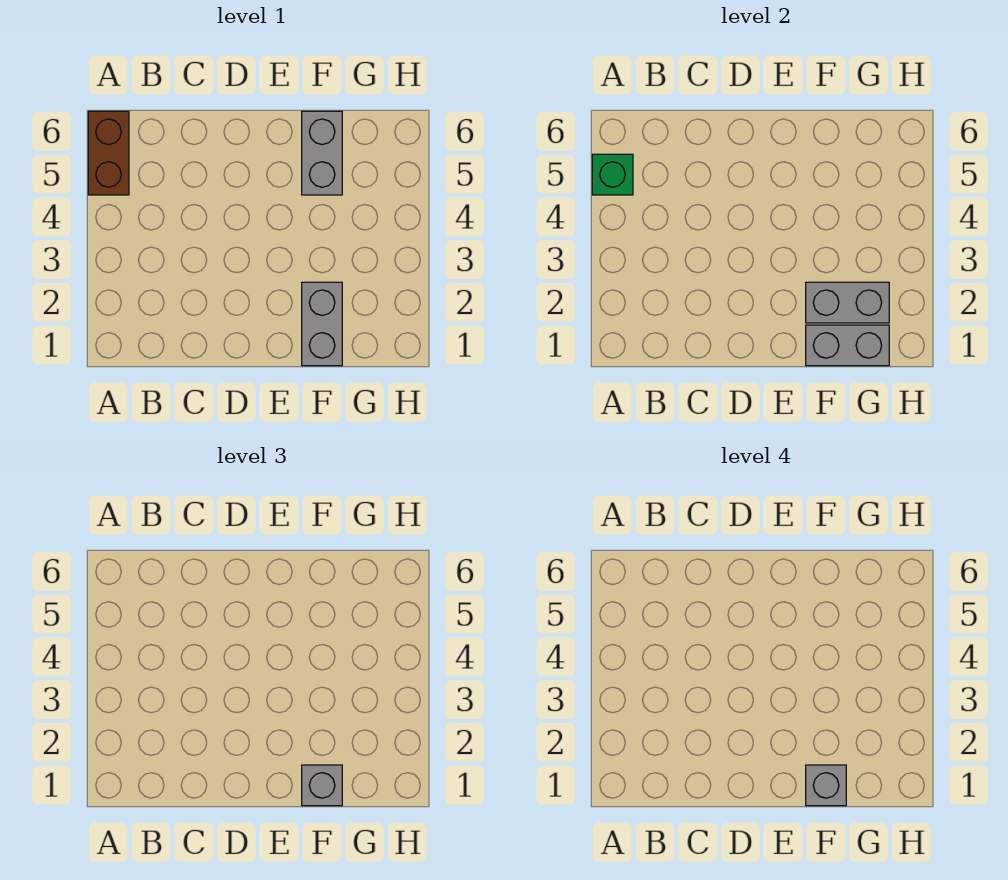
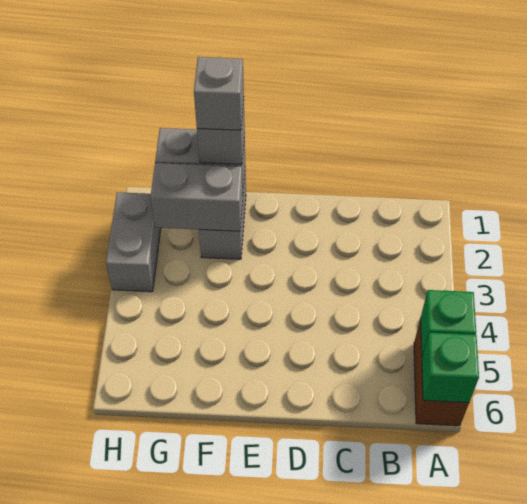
none -> green brick A6 level 2
grey brick F5:F6 level 1 -> grey brick H2:H3 level 1

